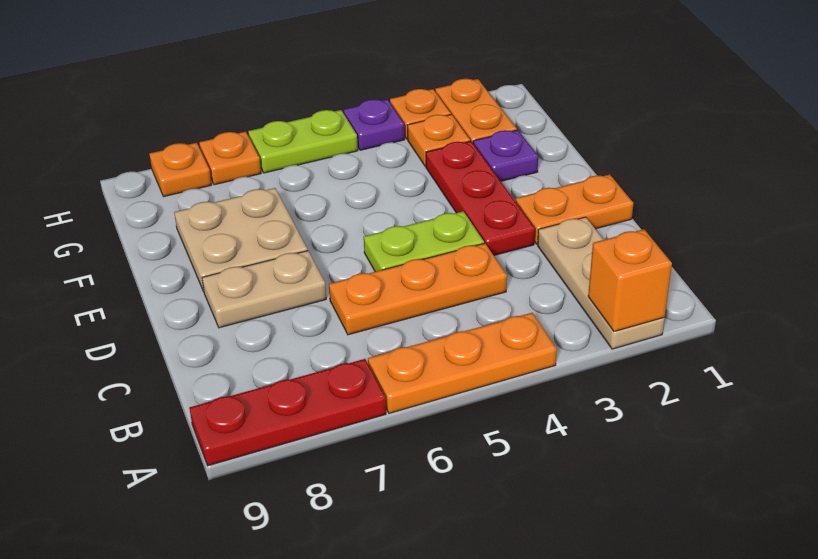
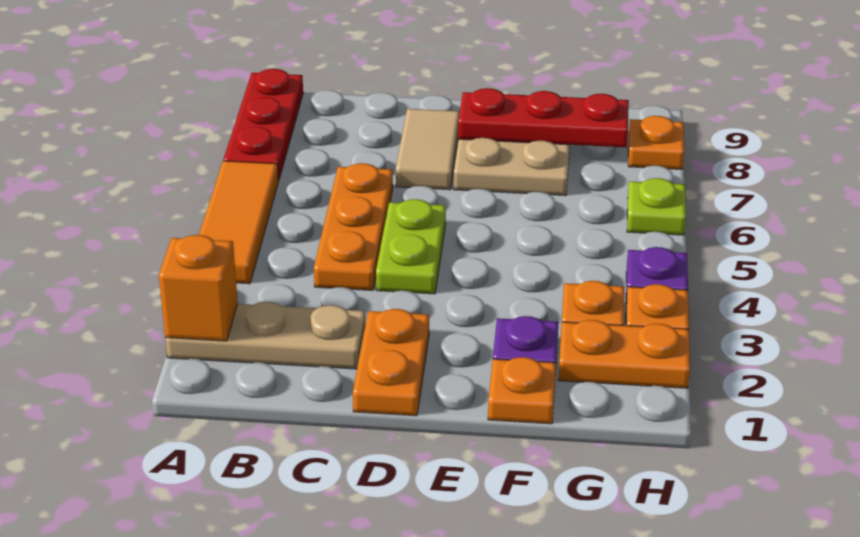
orange plate A4:A6 level 1 -> orange tile A4:A6 level 1
red plate D3:F3 level 1 -> red plate E8:G8 level 2
tan plate D7:D8 level 1 -> tan tile D7:D8 level 1
lime plate H5:H6 level 1 -> lime plate H6 level 1
orange plate H7 level 1 -> orange plate F1 level 1

